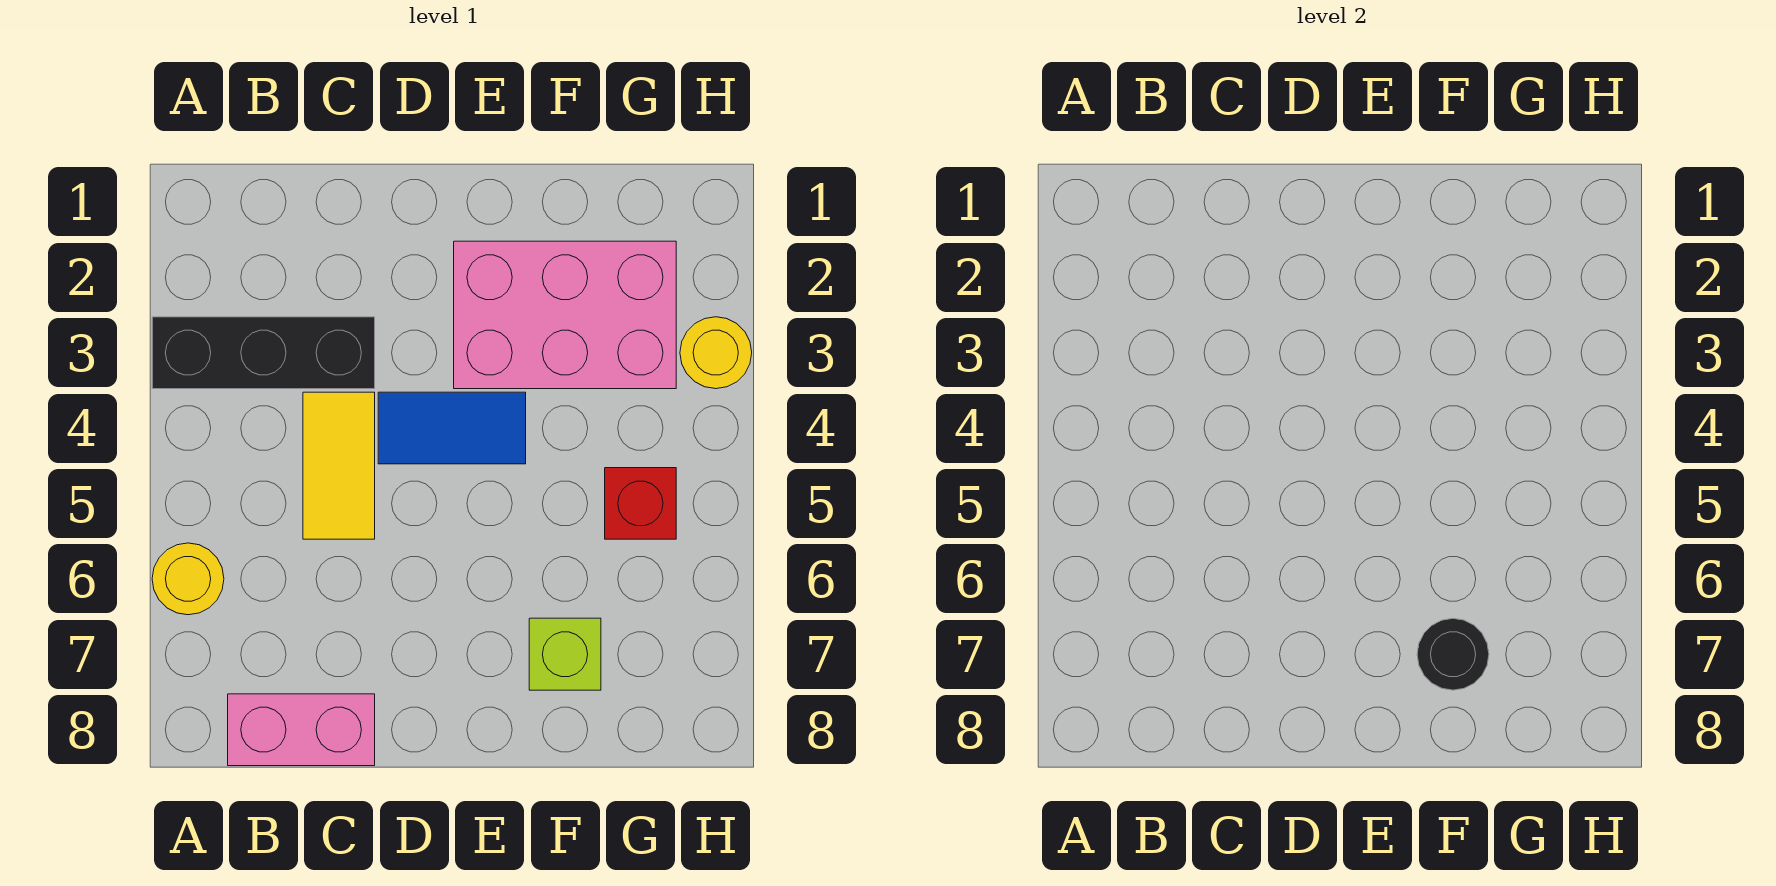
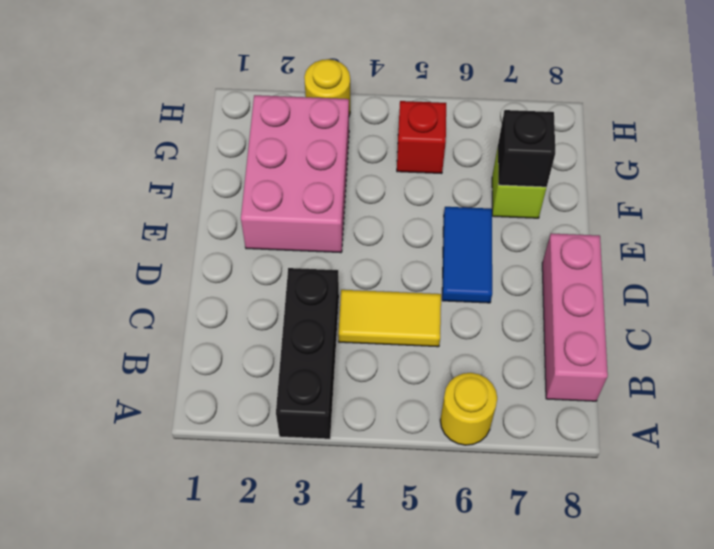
pink brick B8:C8 level 1 -> pink brick B8:D8 level 1
blue tile D4:E4 level 1 -> blue tile D6:E6 level 1
black round brick F7 level 2 -> black brick F7 level 2

